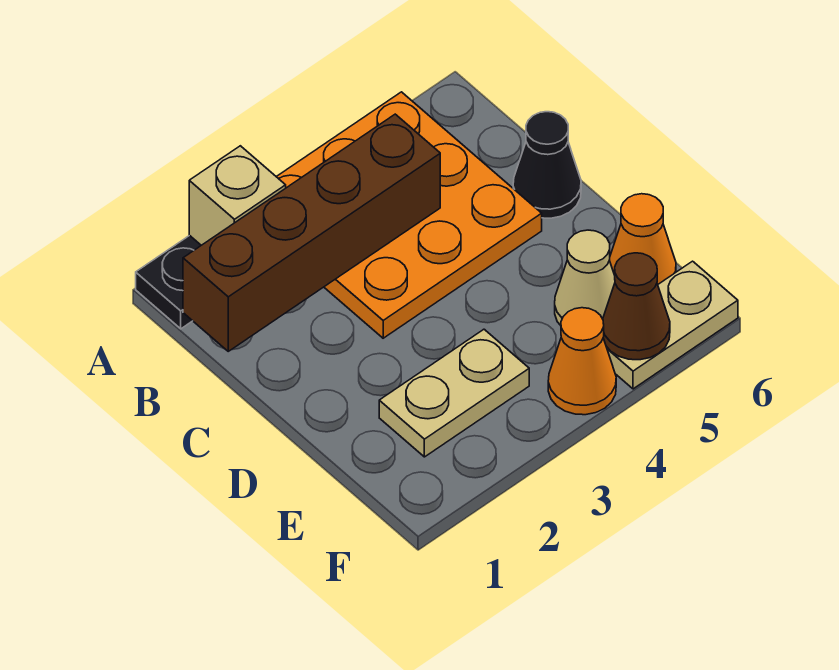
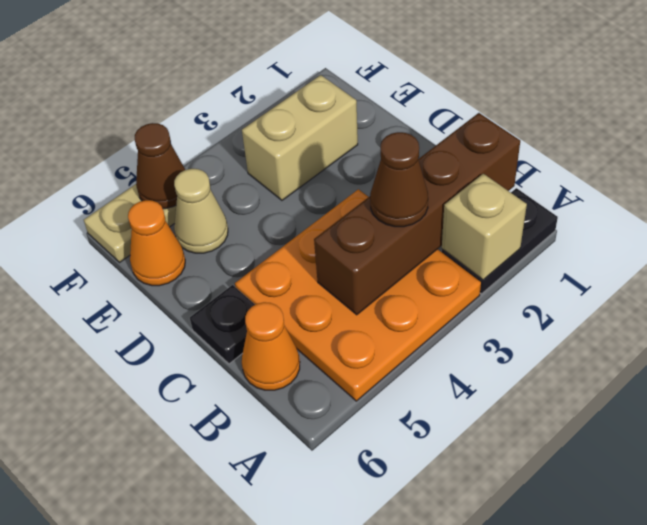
none -> brown cone B3 level 3
black cone C6 level 1 -> black plate C6 level 1
tan plate E2:E3 level 1 -> tan brick E2:E3 level 1
orange cone F4 level 1 -> orange cone B6 level 1

